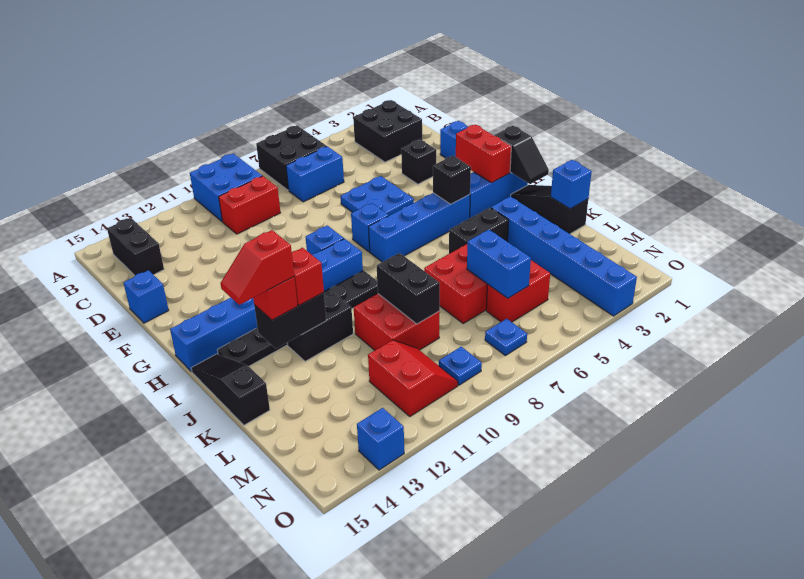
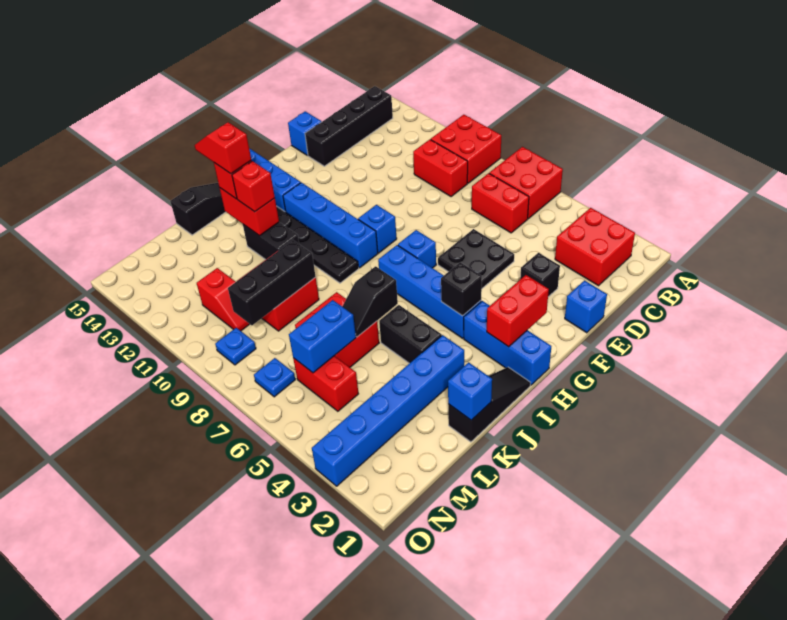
black brick A6:B7 level 1 -> red brick A6:B7 level 1
blue brick A9:B10 level 1 -> red brick A9:B10 level 1
black brick B2:C3 level 1 -> red brick B2:C3 level 1
black brick B14:C14 level 1 -> black brick B14:E14 level 1
blue brick C6:C7 level 1 -> red brick C6:C7 level 1
blue plate E5:F6 level 1 -> black plate E5:F6 level 1
black slope H1:I1 level 2 top H -> black slope J6:K6 level 2 top J
black brick J12:J13 level 2 -> red brick J12:J13 level 2
black brick K9:L9 level 2 -> black brick K9:M9 level 2
red slope M10:N11 level 1 top 11 -> red slope M10:M11 level 1 top 11
blue brick O13 level 1 -> none

